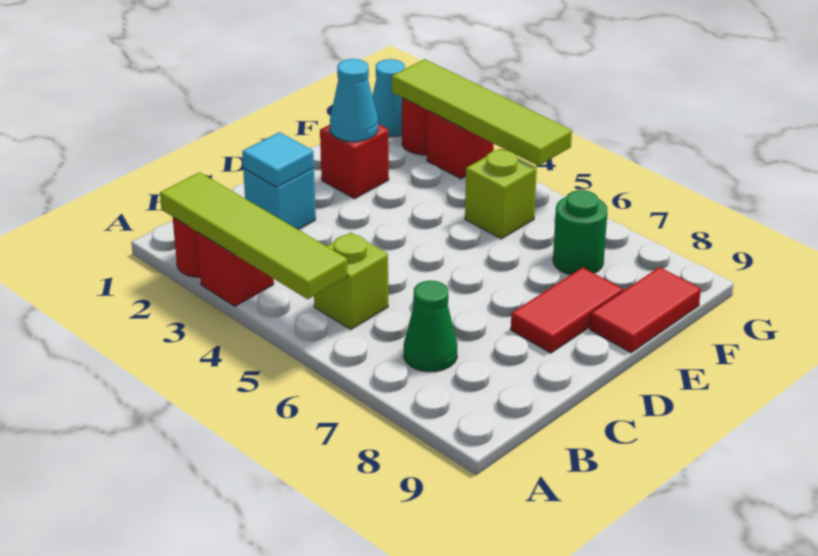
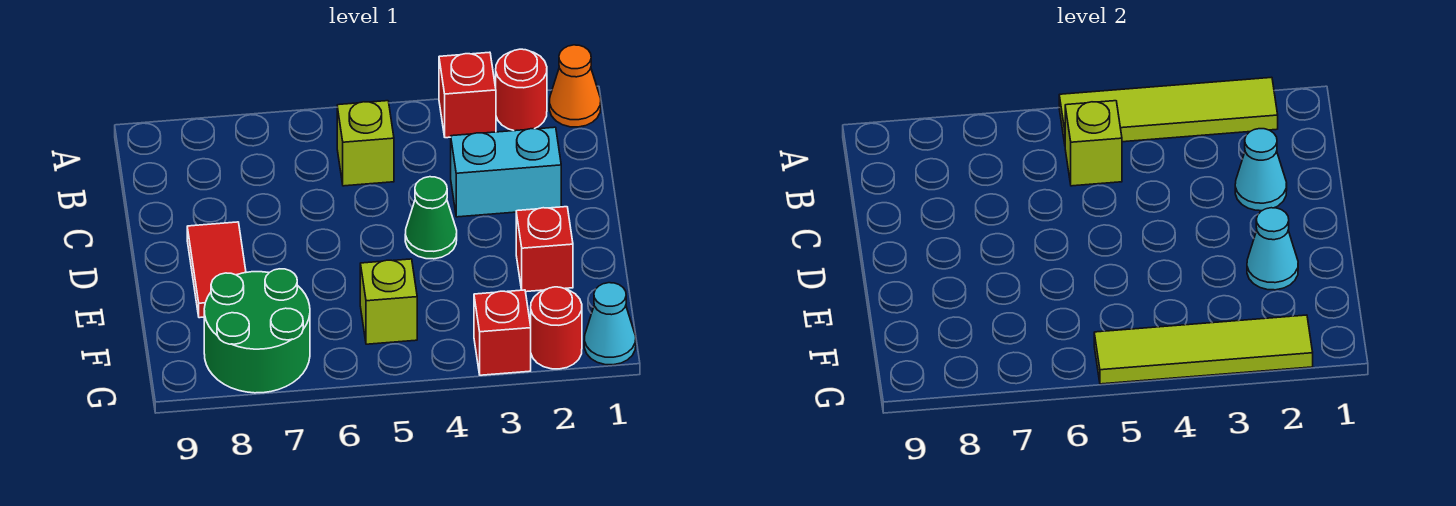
none -> orange cone A1 level 1
none -> lime brick B5 level 2
green cone B7 level 1 -> green cone D4 level 1
cyan brick C2 level 1 -> cyan brick C2:C3 level 1
cyan tile C2 level 2 -> cyan cone C2 level 2
red tile E9:F9 level 1 -> none
green round brick F7 level 1 -> green round brick F7:G8 level 1

